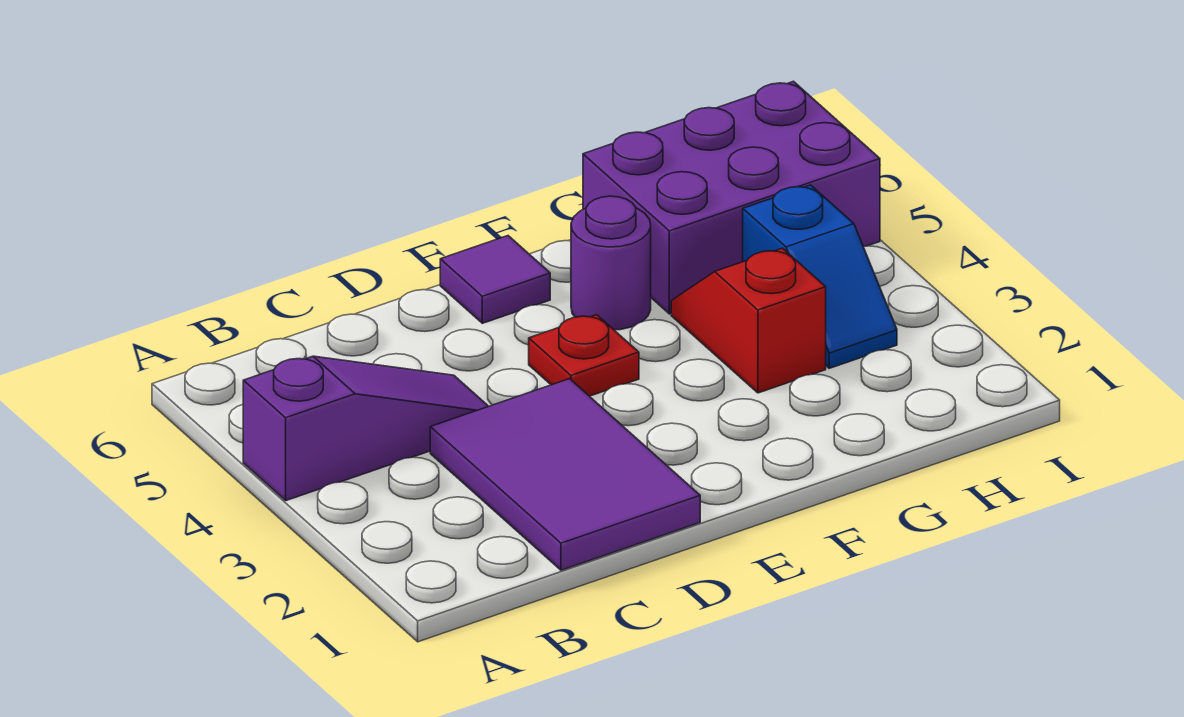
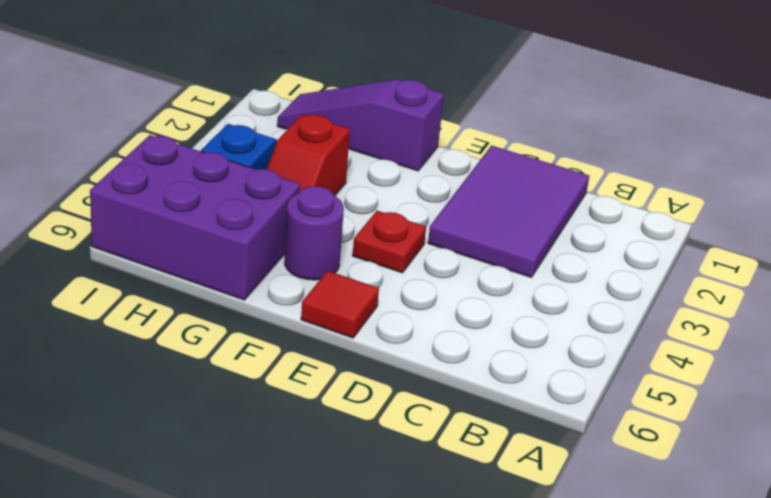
purple slope A4:C4 level 1 top A -> purple slope F1:H1 level 1 top F
purple tile E6 level 1 -> red tile E6 level 1

